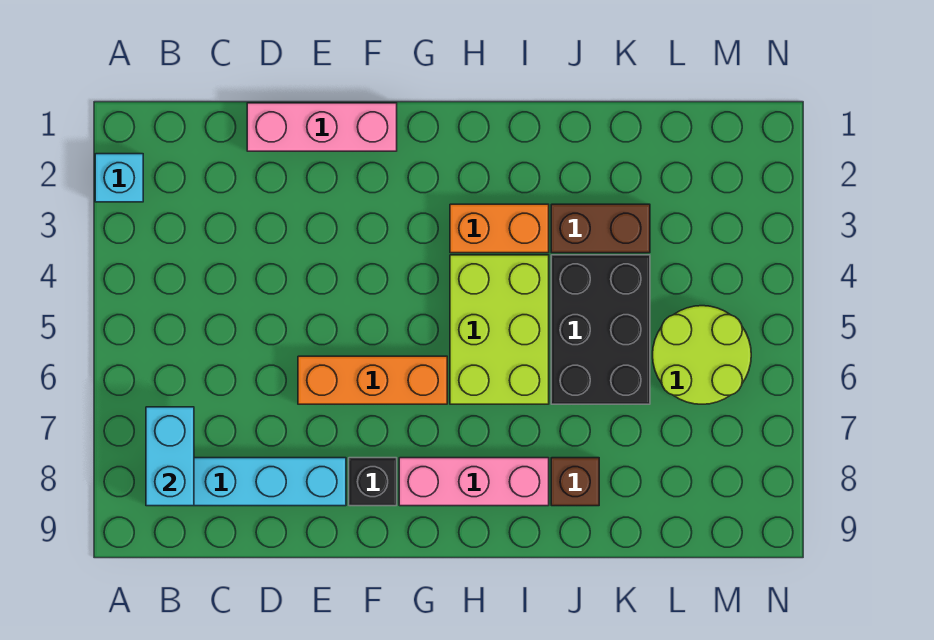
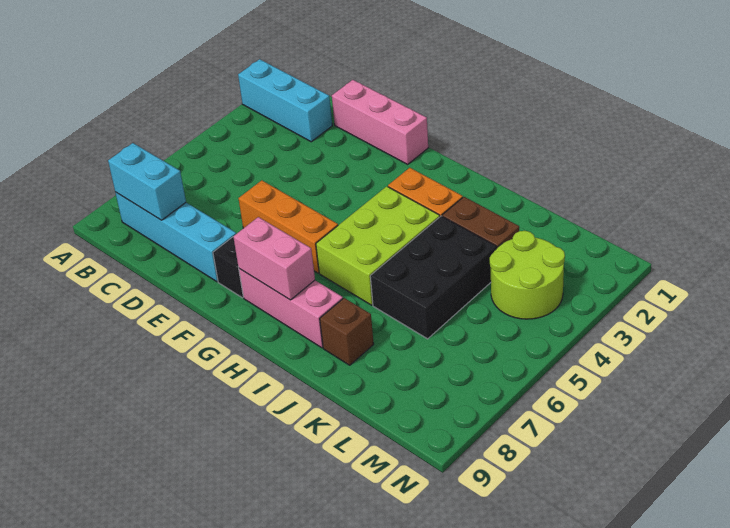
cyan brick A2 level 1 -> cyan brick A2:C2 level 1
cyan brick B7:B8 level 2 -> cyan brick B8:C8 level 2
none -> pink brick G8:H8 level 2
lime round brick L5:M6 level 1 -> lime round brick L3:M4 level 1

